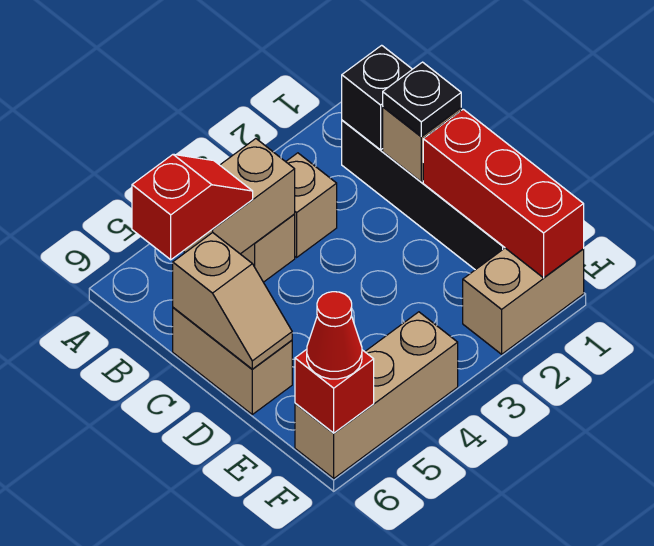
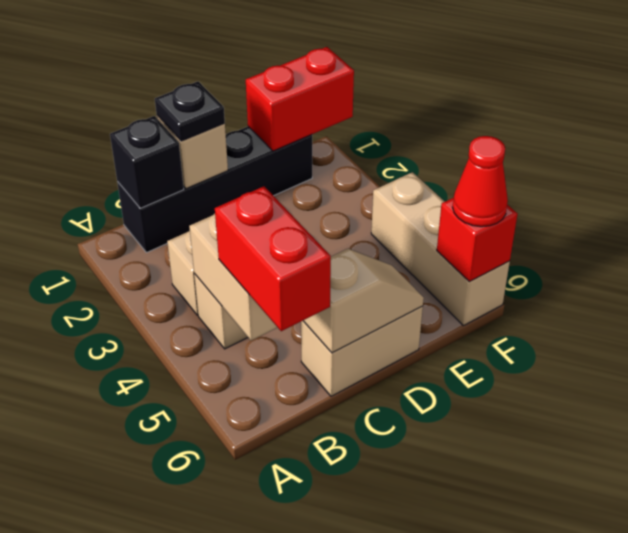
red slope B5:B6 level 3 top 6 -> red brick B5:B6 level 3
red brick D1:F1 level 2 -> red brick E1:F1 level 2
tan brick F1:F2 level 1 -> none

